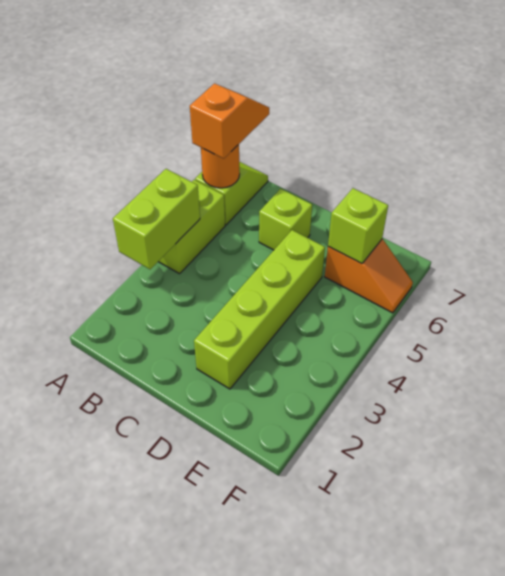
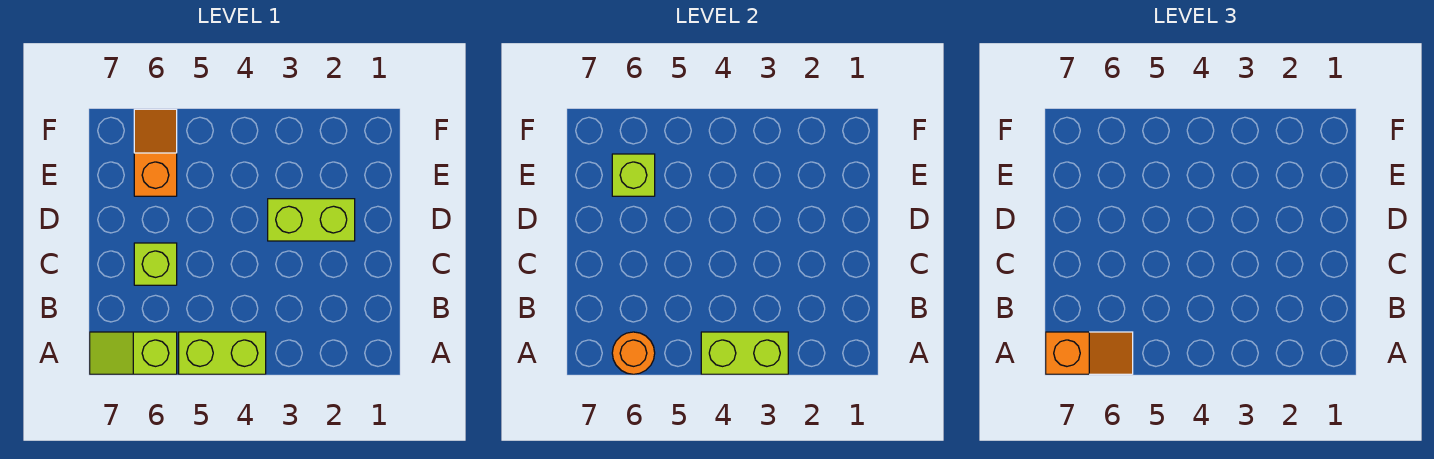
orange slope A6:A7 level 3 top 6 -> orange slope A6:A7 level 3 top 7
lime brick D2:D5 level 1 -> lime brick D2:D3 level 1

